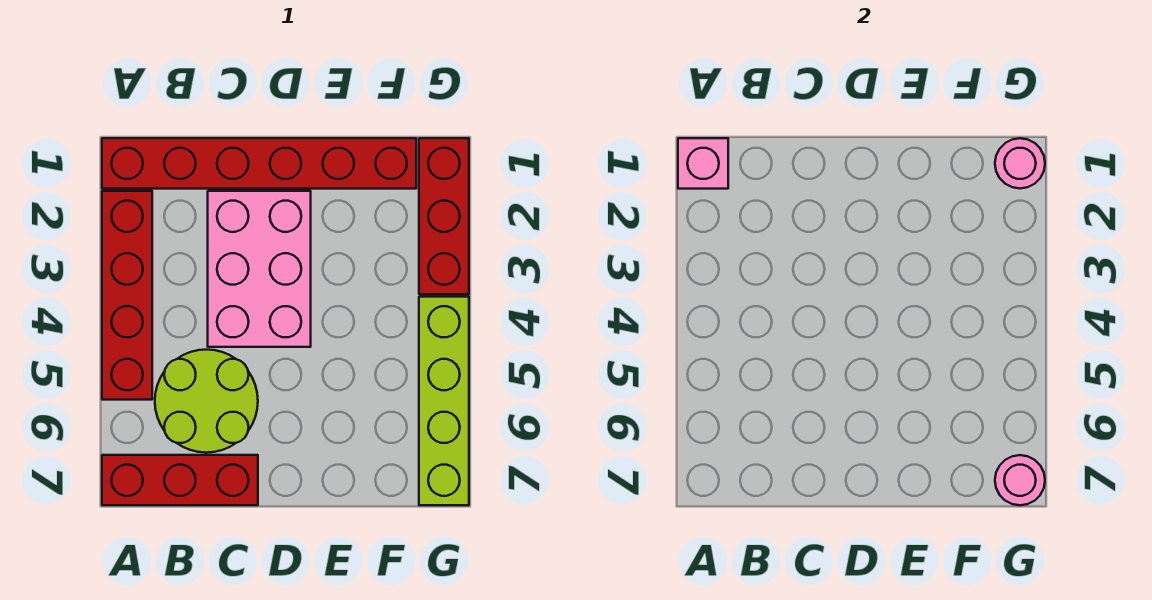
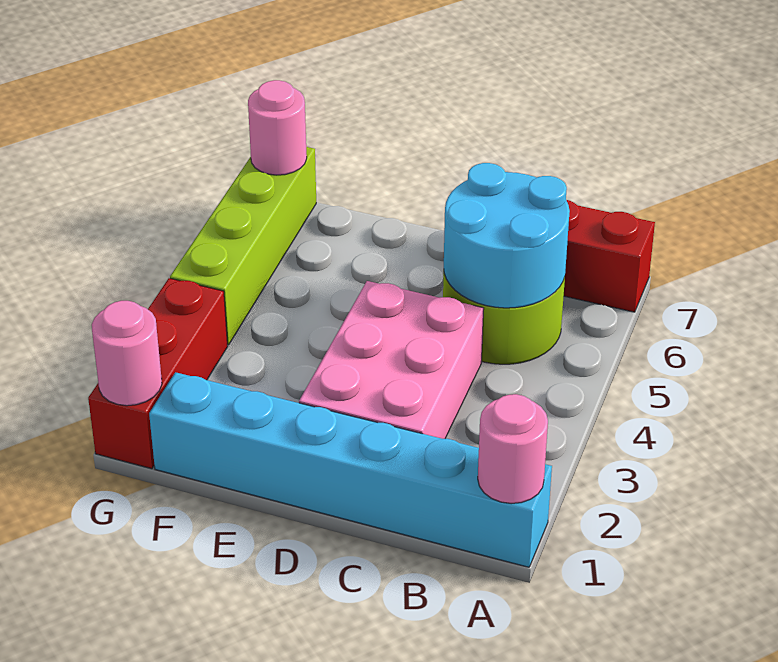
red brick A1:F1 level 1 -> cyan brick A1:F1 level 1
pink brick A1 level 2 -> pink round brick A1 level 2
red brick A2:A5 level 1 -> none
none -> cyan round brick B5:C6 level 2

